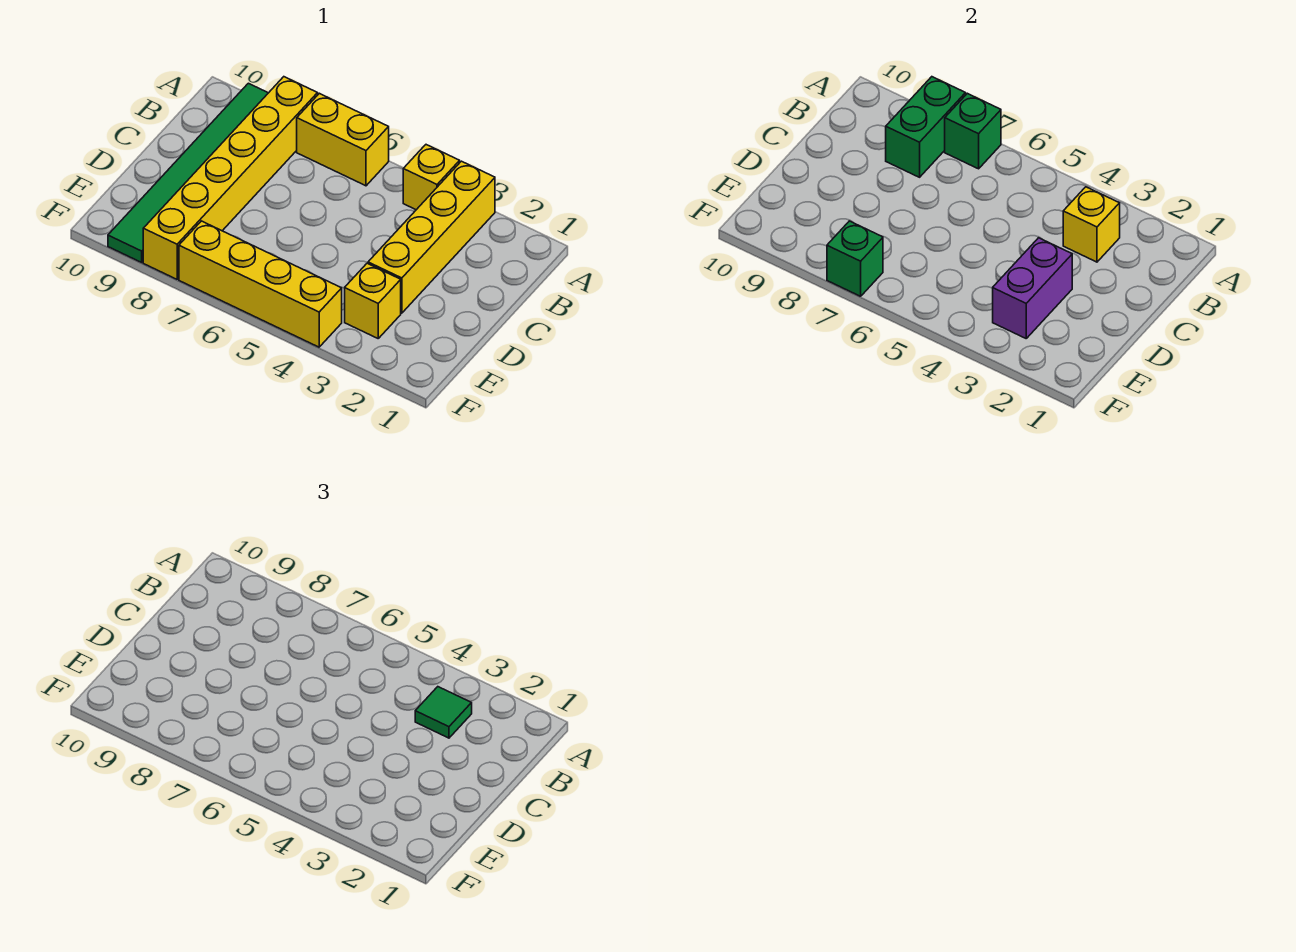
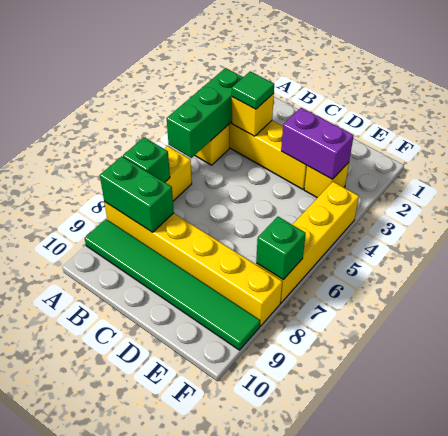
none -> green brick A3:A5 level 2

